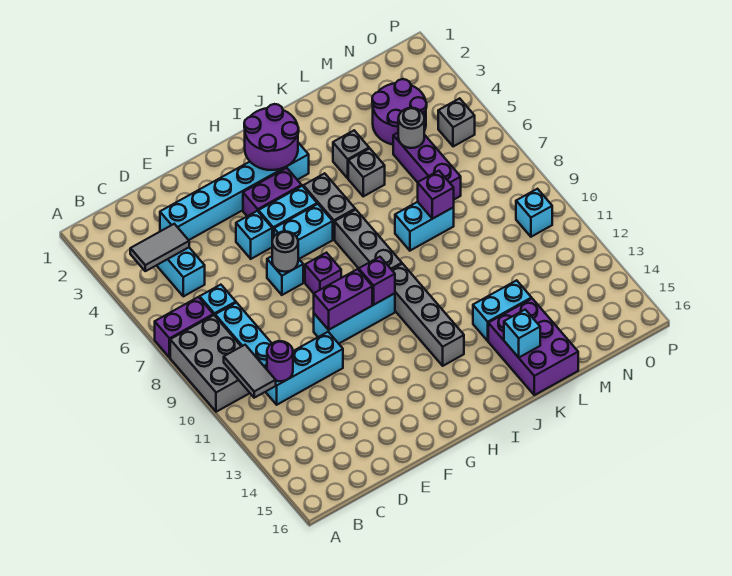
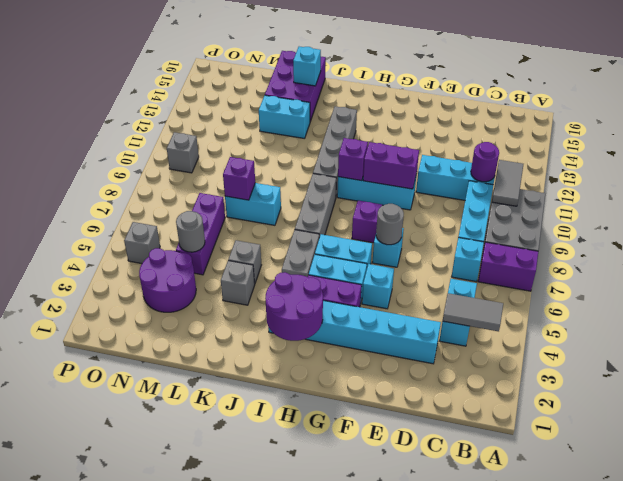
cyan brick O10 level 1 -> grey brick O10 level 1

